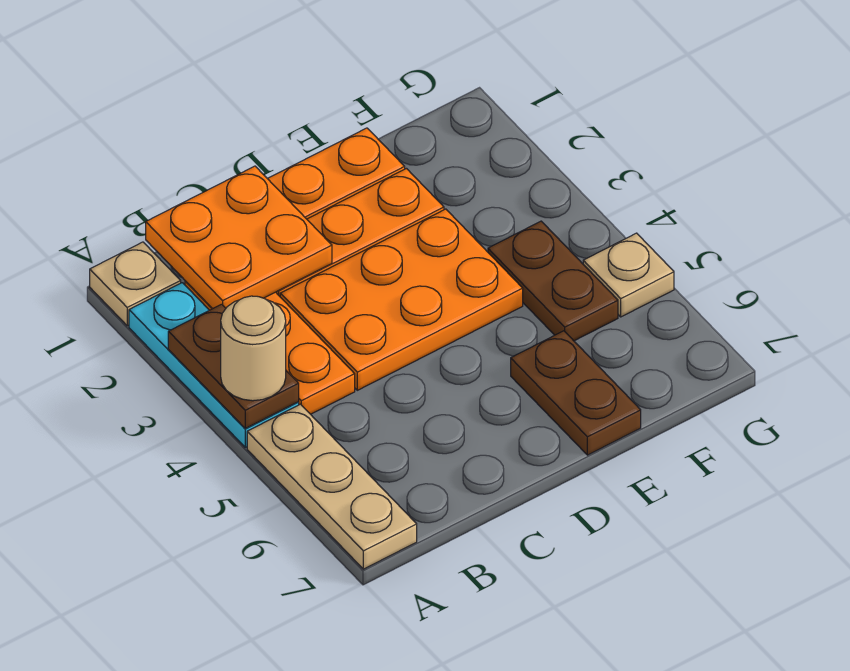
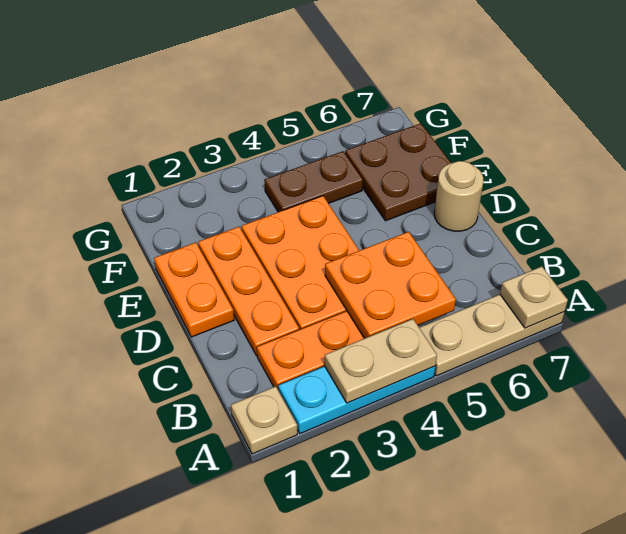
brown plate A3:A4 level 2 -> tan plate A3:A4 level 2
tan round brick A4 level 3 -> tan round brick D7 level 1
orange plate B1:C2 level 2 -> orange plate B4:C5 level 2
brown plate E6:E7 level 1 -> brown plate E6:F7 level 1
tan plate G5 level 1 -> tan plate A7 level 2

